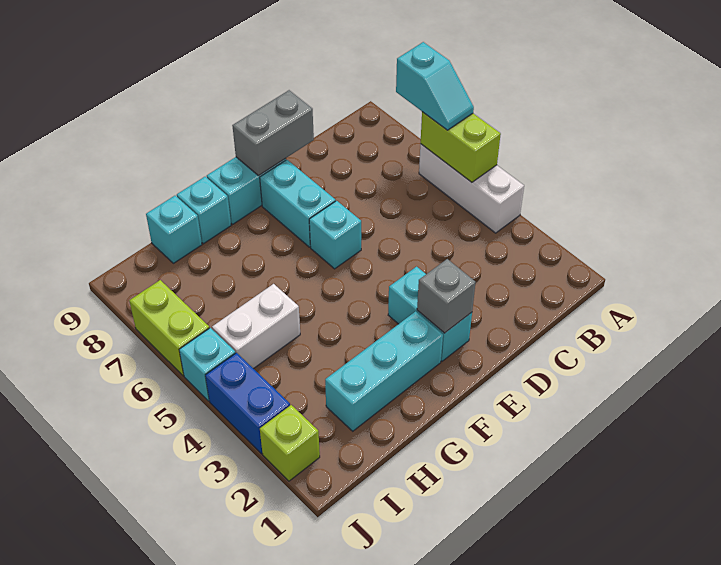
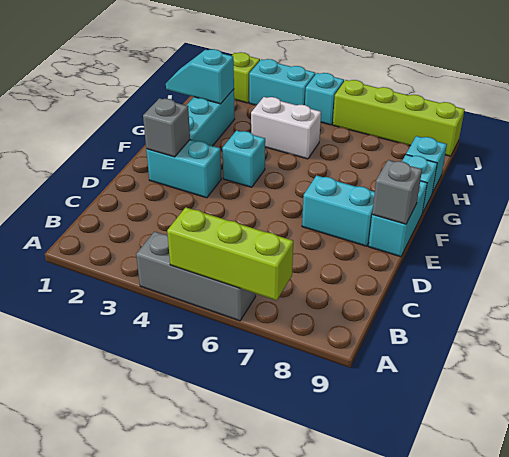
white brick A4:A6 level 1 -> grey brick A4:A6 level 1
lime brick A5:A6 level 2 -> lime brick A5:A7 level 2
cyan slope A6:A7 level 3 top 7 -> cyan slope H1:H2 level 2 top 2
grey brick D9:E9 level 2 -> grey brick E9 level 2
cyan brick E6 level 1 -> cyan brick F4 level 1
white brick H5:I5 level 1 -> white brick H4:H5 level 1
blue brick J3:J4 level 1 -> cyan brick J3:J4 level 1
lime brick J6:J7 level 1 -> lime brick J6:J9 level 1

